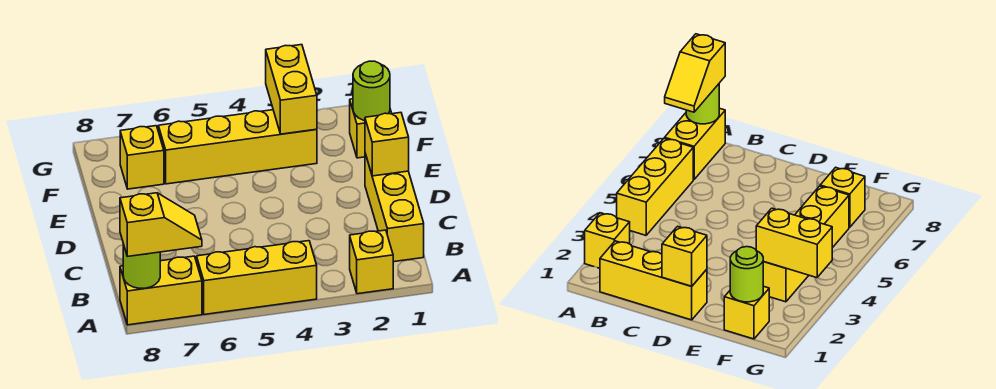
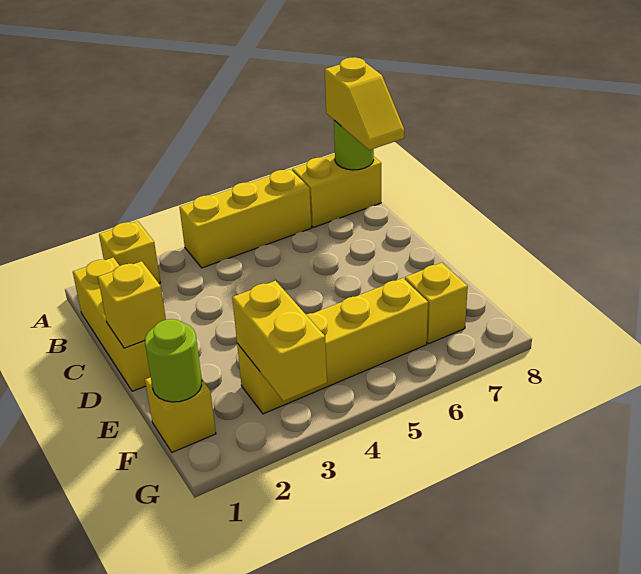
yellow slope A7:A8 level 3 top 8 -> yellow slope A8:B8 level 3 top A

